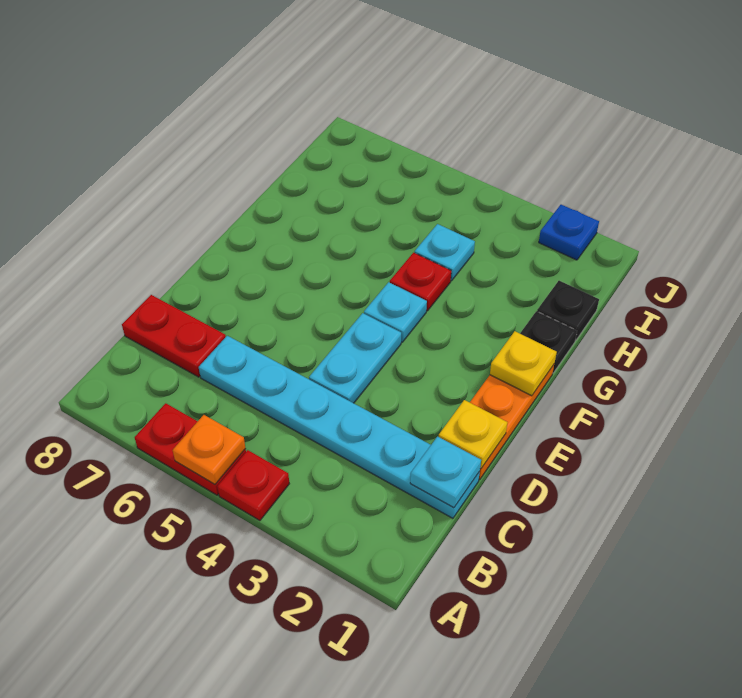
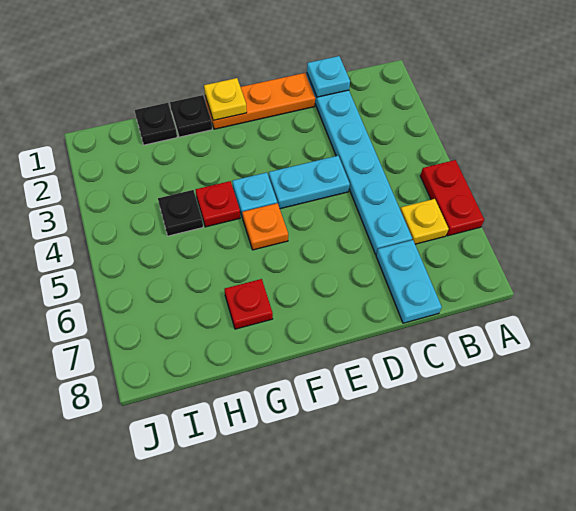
red plate A4 level 1 -> red plate G7 level 1
orange plate A5 level 2 -> orange plate F5 level 1
red plate C7:C8 level 1 -> cyan plate C7:C8 level 1
yellow plate D1 level 2 -> yellow plate B6 level 1
cyan plate H4 level 1 -> black plate H4 level 1
blue plate J2 level 1 -> none

